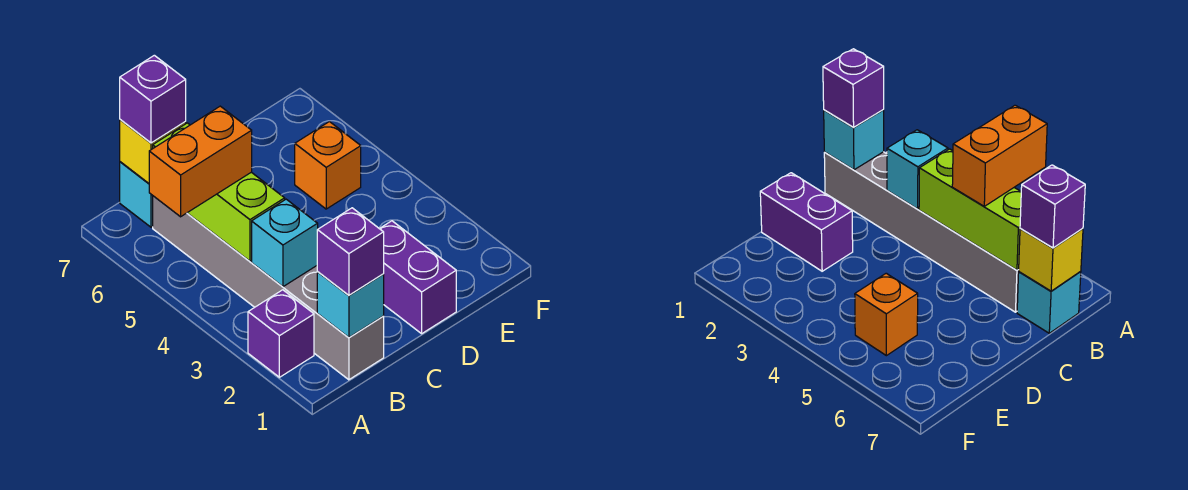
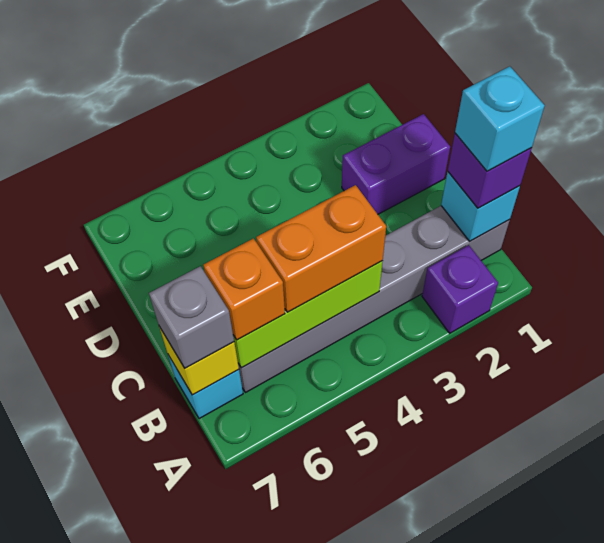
orange brick A5:B5 level 3 -> orange brick B4:B5 level 3
cyan brick B3 level 2 -> cyan brick B1 level 4
purple brick B7 level 3 -> grey brick B7 level 3
orange brick E5 level 1 -> orange brick B6 level 3

